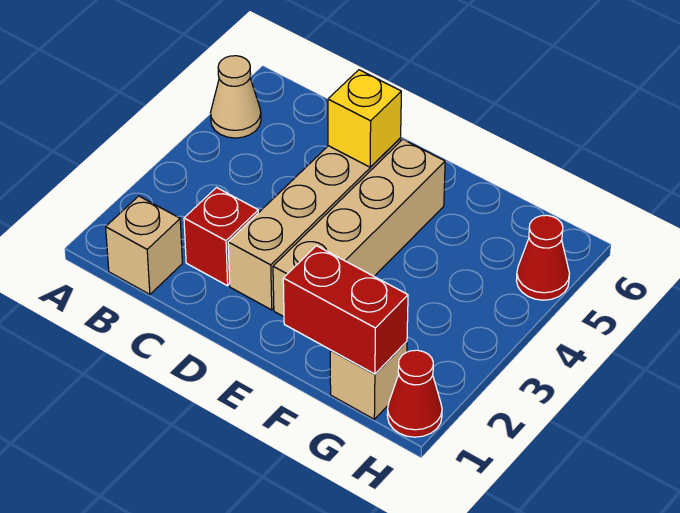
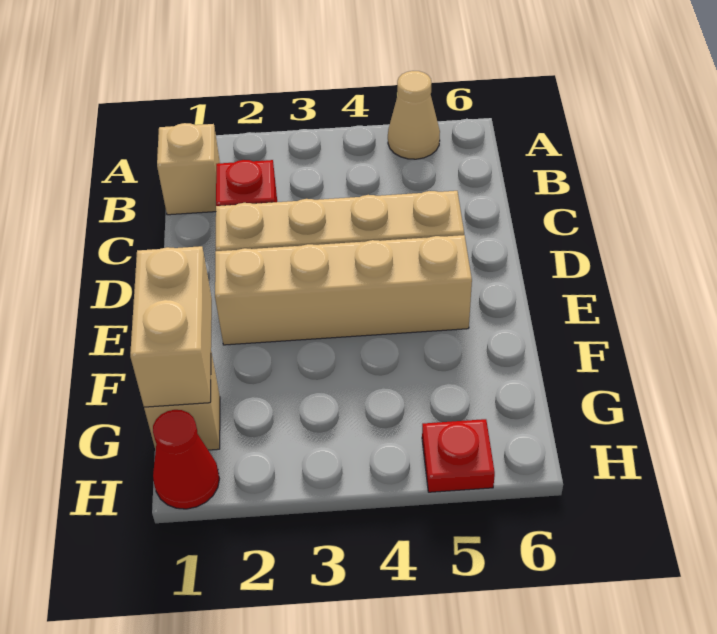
yellow brick D5 level 2 -> none
red brick F1:G1 level 2 -> tan brick F1:G1 level 2
red cone H5 level 1 -> red plate H5 level 1

